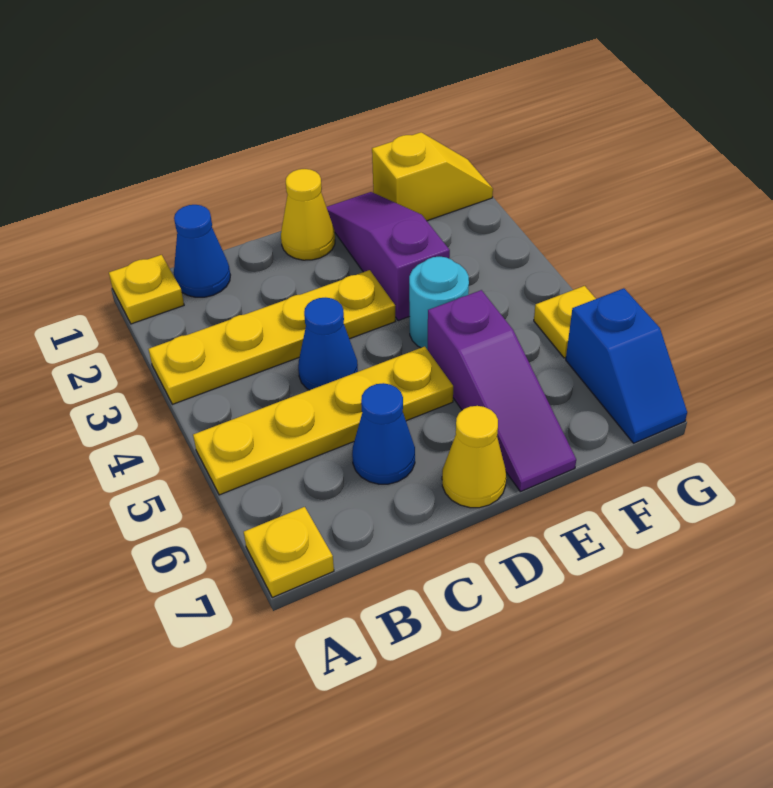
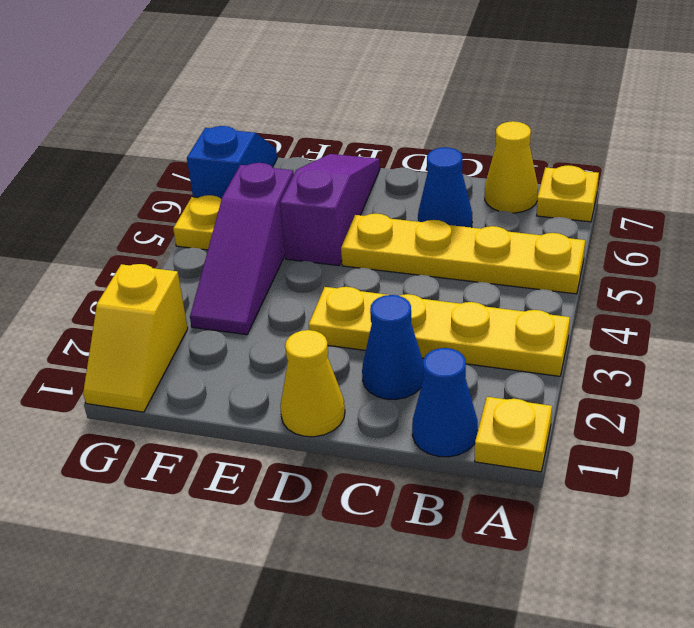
blue cone C4 level 1 -> blue cone C2 level 1
yellow cone D7 level 1 -> yellow cone B7 level 1
purple slope E1:E3 level 1 top 3 -> purple slope F3:F5 level 1 top 5
cyan round brick E4 level 1 -> none
yellow slope F1:G1 level 1 top F -> yellow slope G1:G2 level 1 top 2

